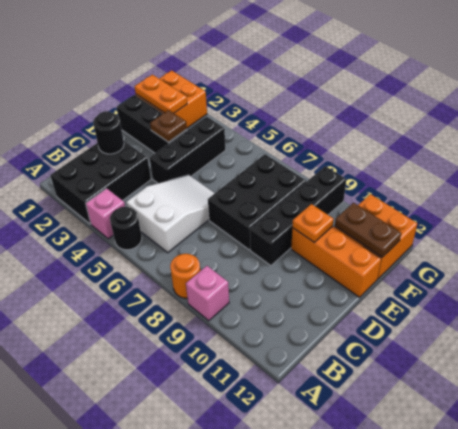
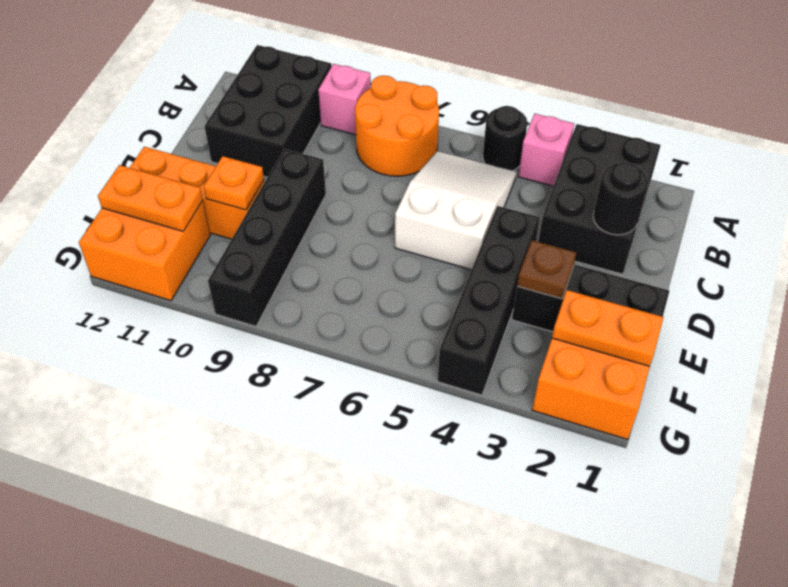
orange round brick A8 level 1 -> orange round brick A7:B8 level 1
white slope B5:D6 level 1 top B -> white slope B5:D6 level 1 top D
black brick D4:F4 level 1 -> black brick D4:G4 level 1
black brick D7:F8 level 1 -> black brick A10:C11 level 1
brown plate F11:F12 level 2 -> orange plate F11:F12 level 2

